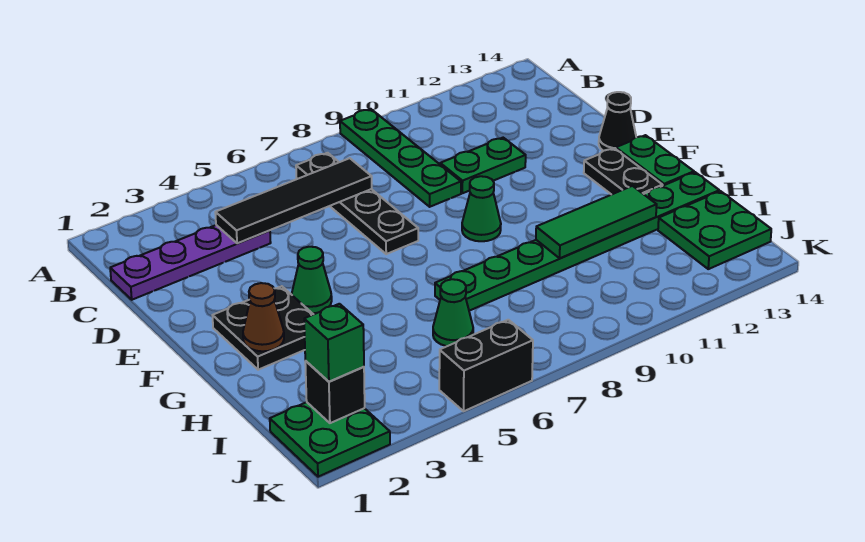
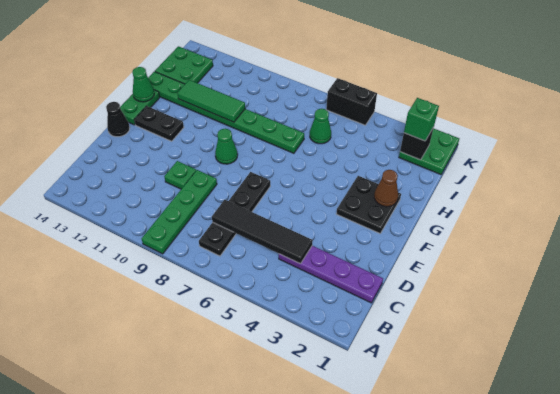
green plate D10:D11 level 1 -> green plate D10 level 1
green cone F4 level 1 -> green cone G14 level 2
black plate F13:G13 level 1 -> black plate F12:F13 level 1

